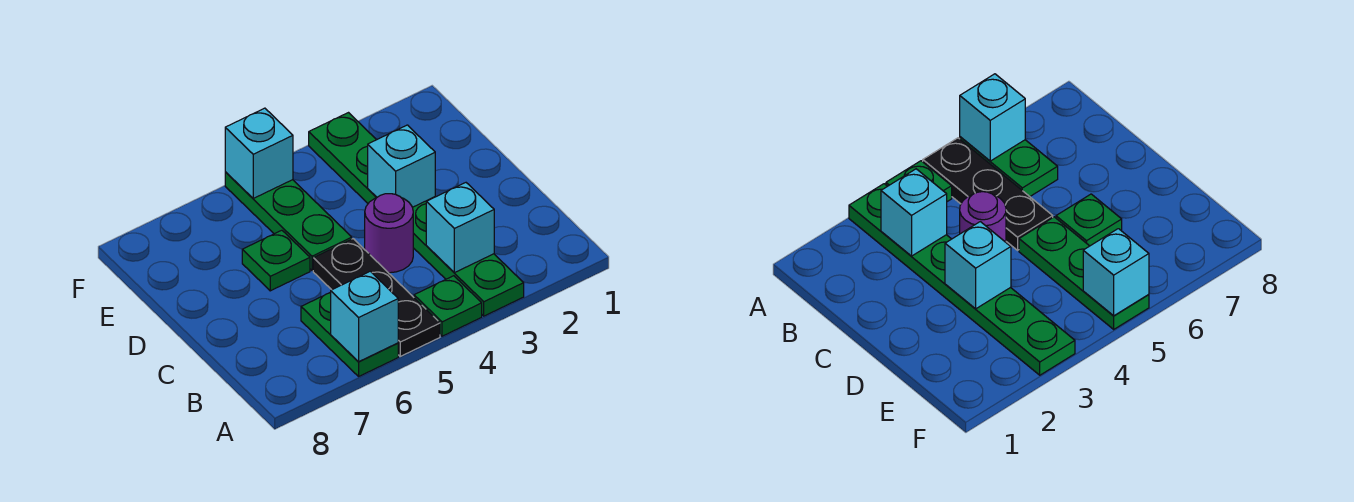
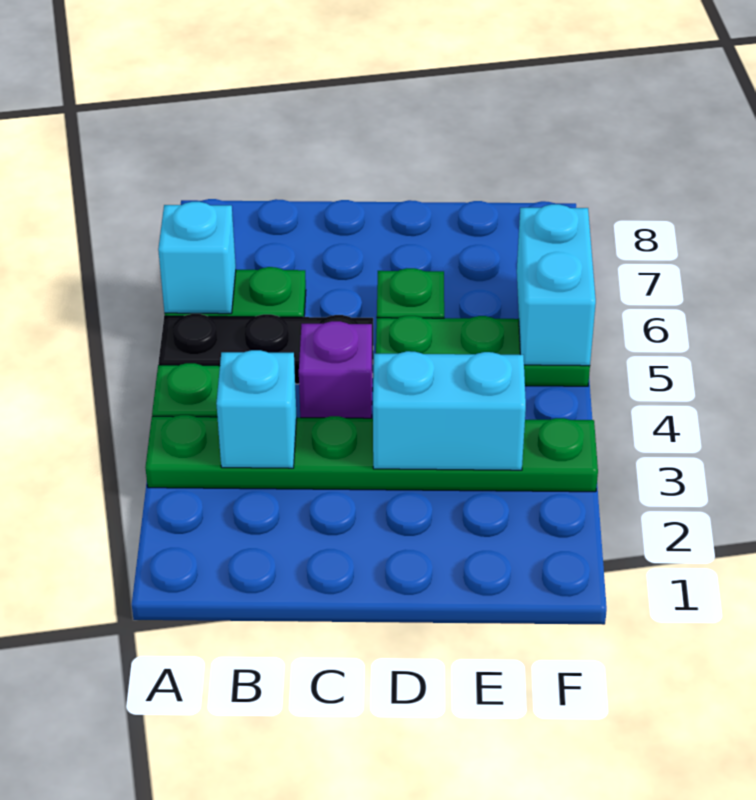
purple round brick C4 level 1 -> purple brick C4 level 1
cyan brick D3 level 2 -> cyan brick D3:E3 level 2
cyan brick F5 level 2 -> cyan brick F5:F6 level 2

